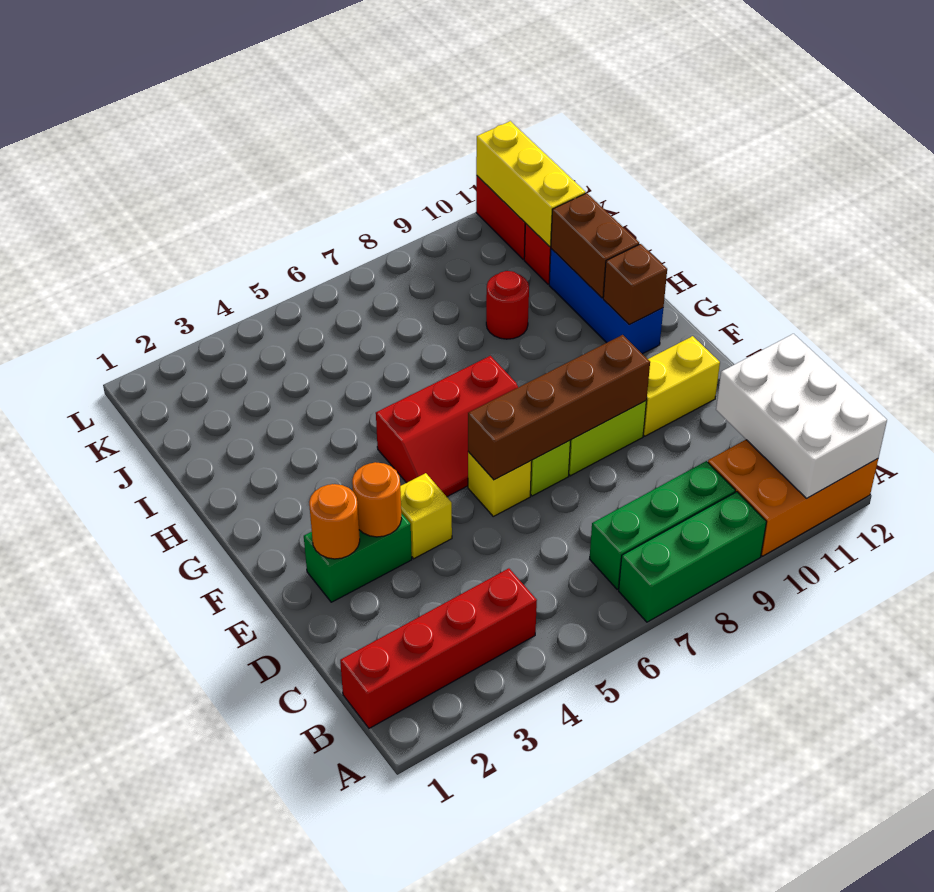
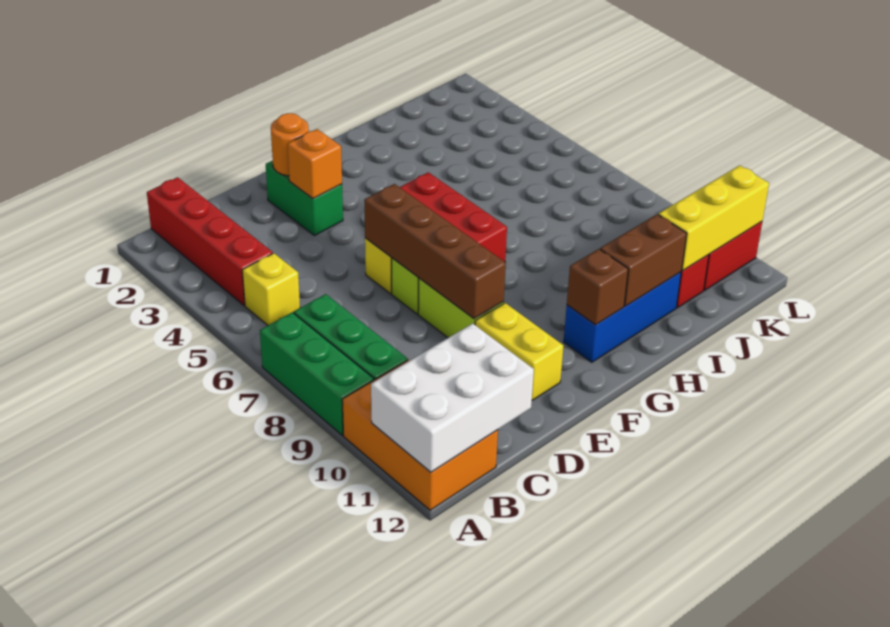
orange round brick E3 level 2 -> orange brick E3 level 2
yellow brick E4 level 1 -> yellow brick B5 level 1
red round brick I9 level 1 -> none

